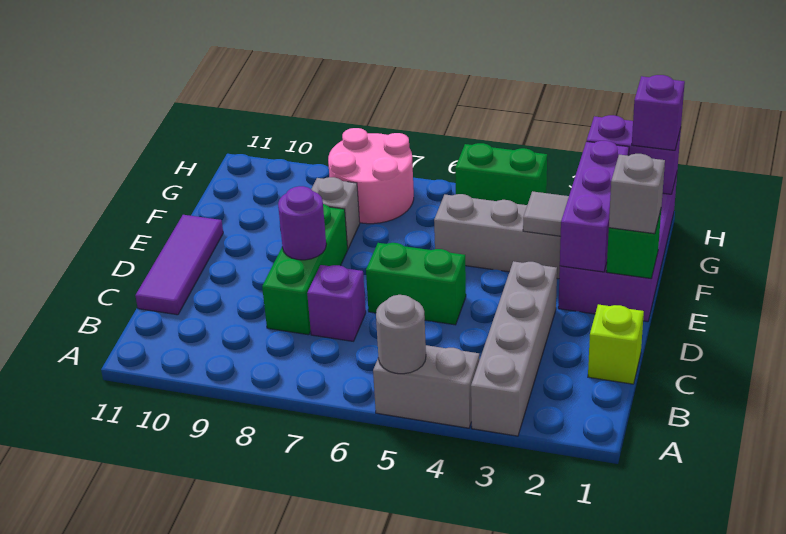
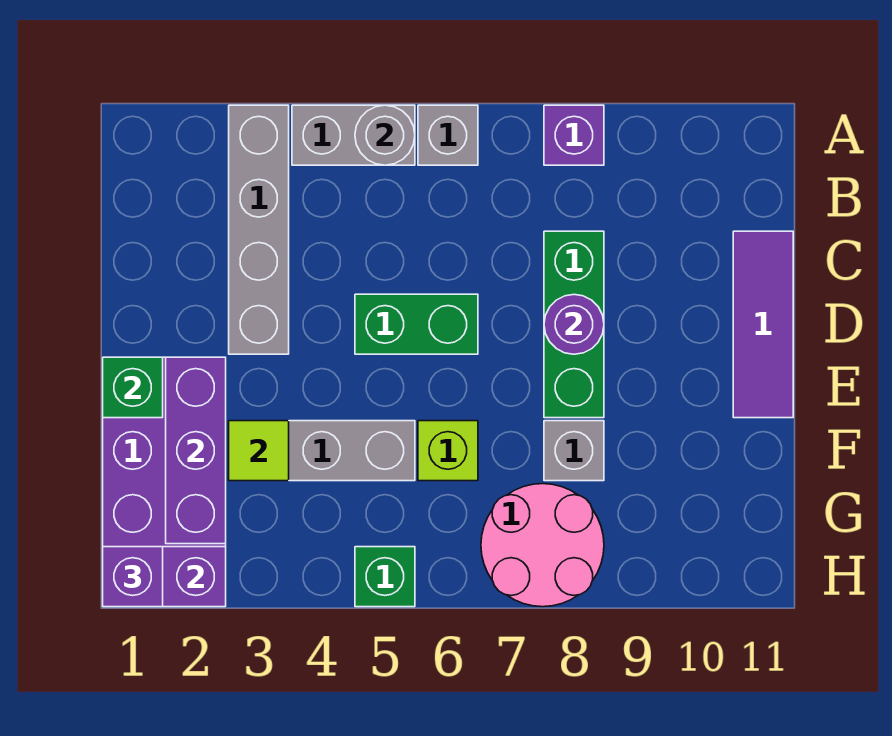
lime brick C1 level 1 -> lime brick F6 level 1
purple brick C7 level 1 -> purple brick A8 level 1
grey brick E1 level 3 -> grey brick A6 level 1
grey tile F3 level 2 -> lime tile F3 level 2
green brick H4:H5 level 1 -> green brick H5 level 1

